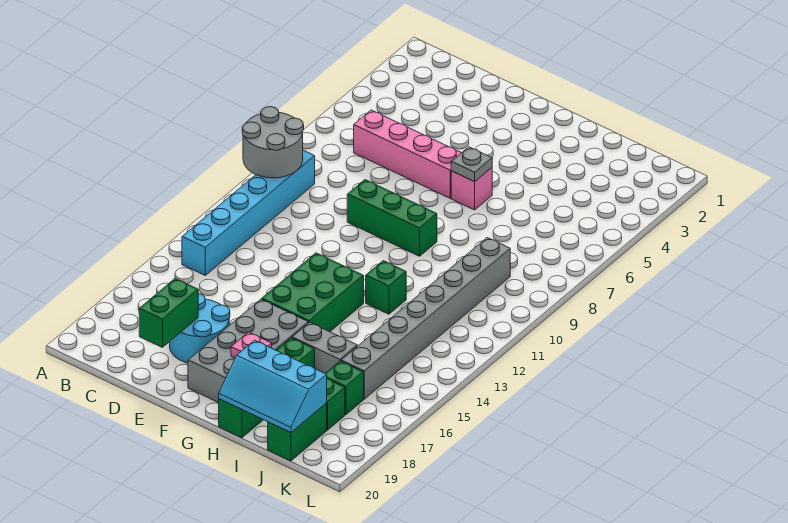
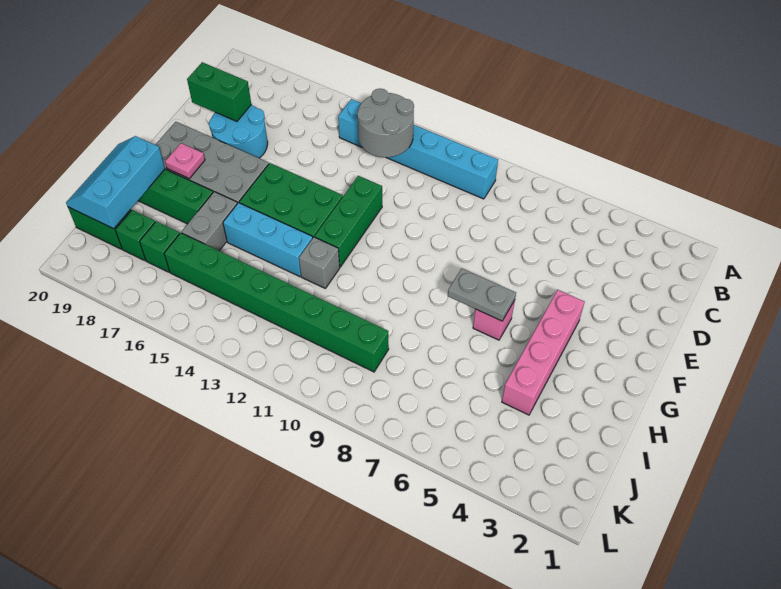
grey round brick A9:B10 level 2 -> grey round brick B12:C13 level 2
pink brick C6:F6 level 1 -> pink brick F4:I4 level 1
green brick E9:G9 level 1 -> green brick E12:G12 level 1
grey plate G6 level 2 -> grey plate G6:G7 level 2
green brick H12 level 1 -> grey brick H12 level 1
none -> cyan brick H13:H15 level 1
grey brick J9:J16 level 1 -> green brick J9:J16 level 1

